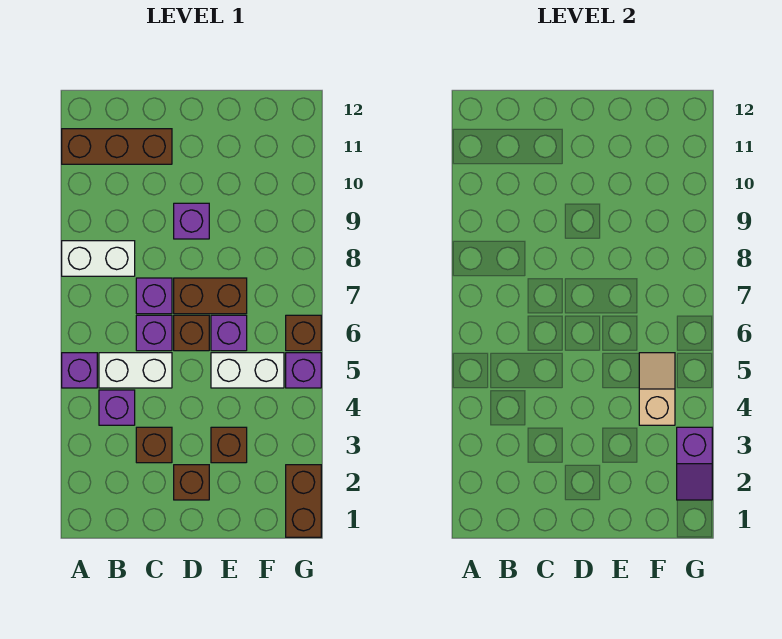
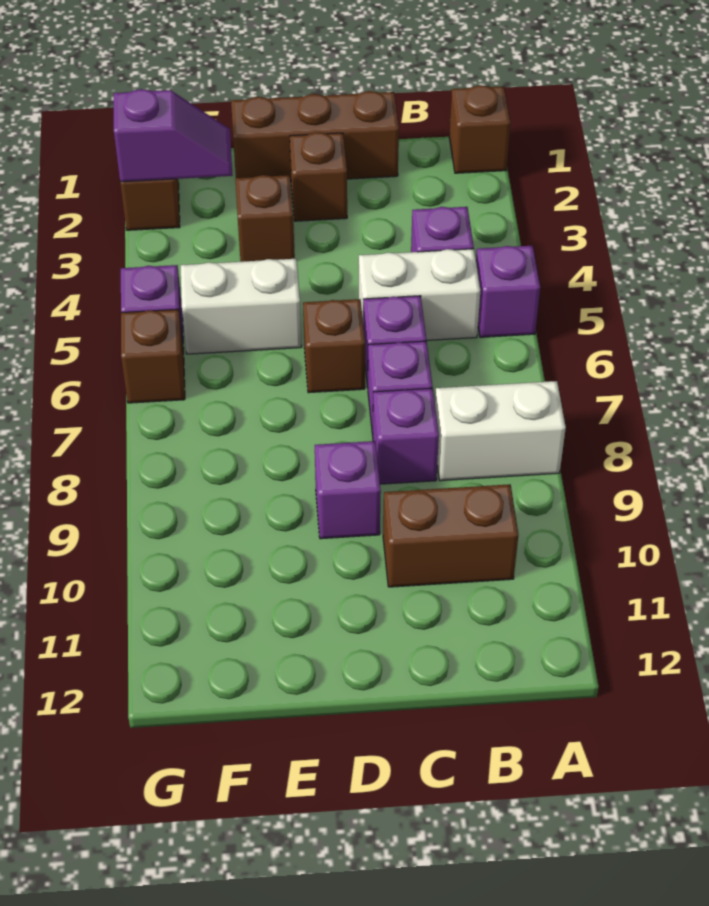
brown brick A11:C11 level 1 -> brown brick C1:E1 level 1
brown brick C3 level 1 -> brown brick A1 level 1
brown brick D7:E7 level 1 -> brown brick B10:C10 level 1
purple brick E6 level 1 -> purple brick C8 level 1
tan slope F4:F5 level 2 top 4 -> none
purple slope G2:G3 level 2 top 3 -> purple slope F2:G2 level 2 top G

